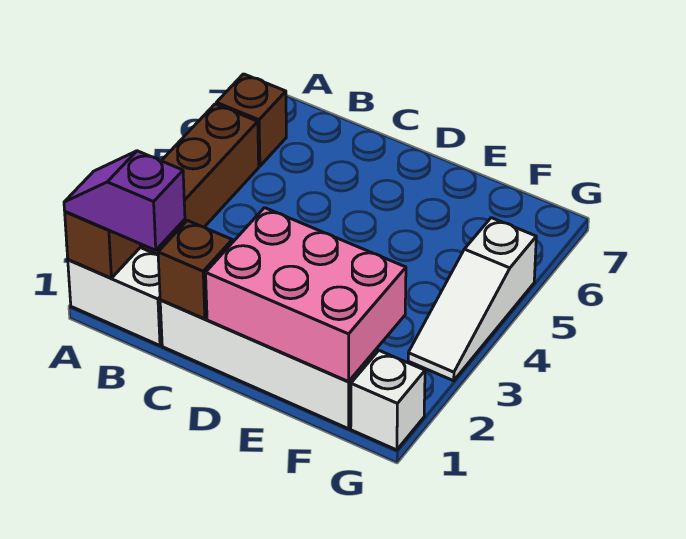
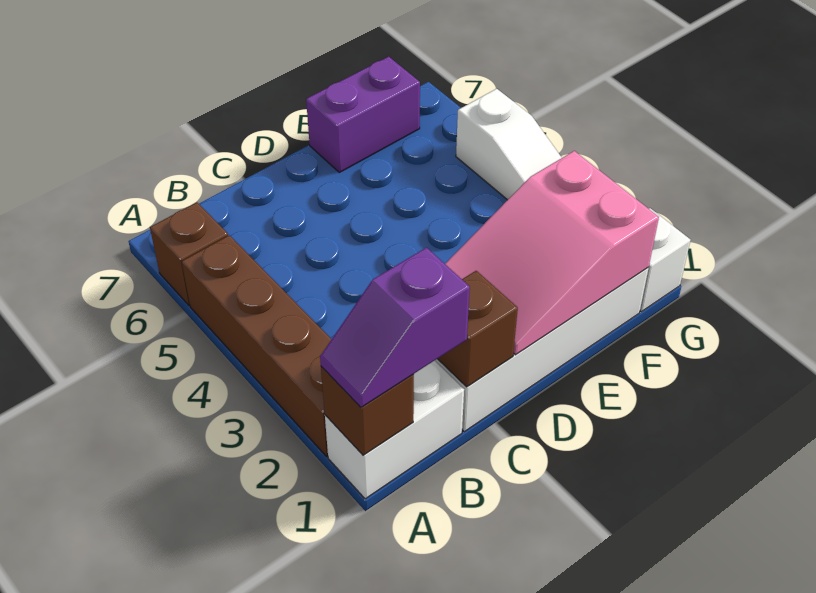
pink brick D1:F2 level 2 -> pink slope D1:F2 level 2 top F
none -> purple brick E7:F7 level 1

